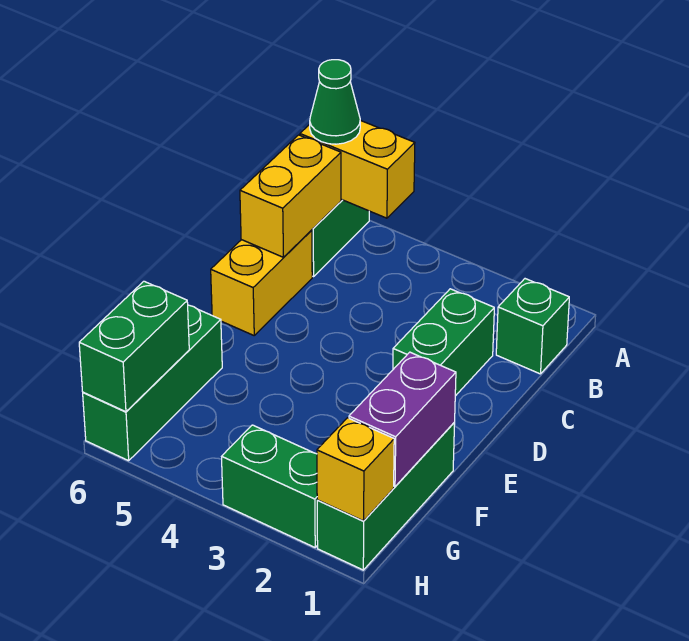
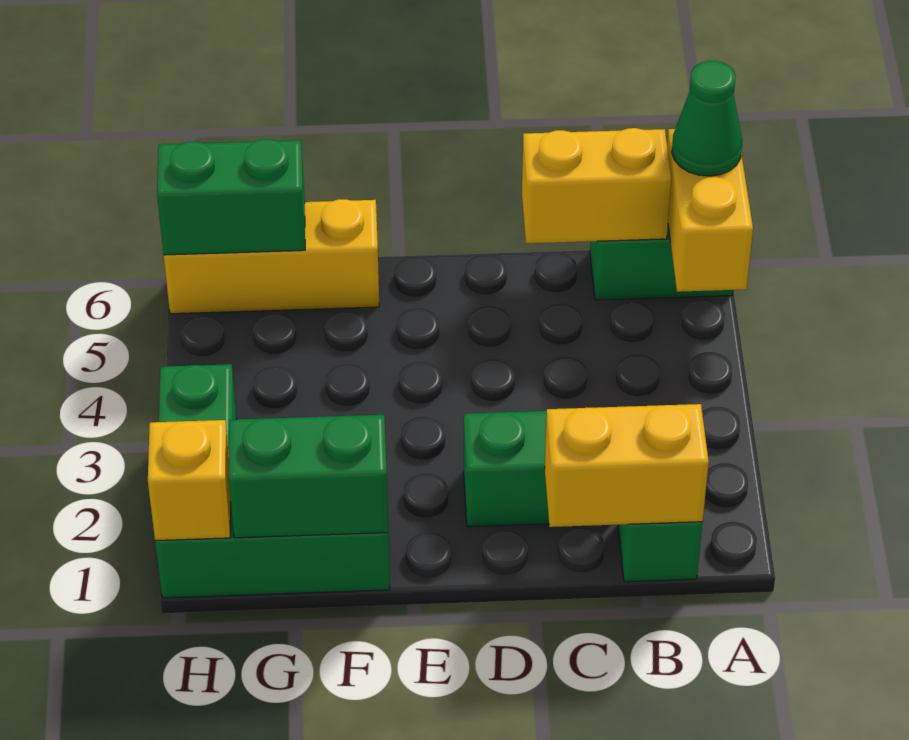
yellow brick C6:D6 level 1 -> yellow brick B1:C1 level 2
purple brick F1:G1 level 2 -> green brick F1:G1 level 2
green brick F6:H6 level 1 -> yellow brick F6:H6 level 1

